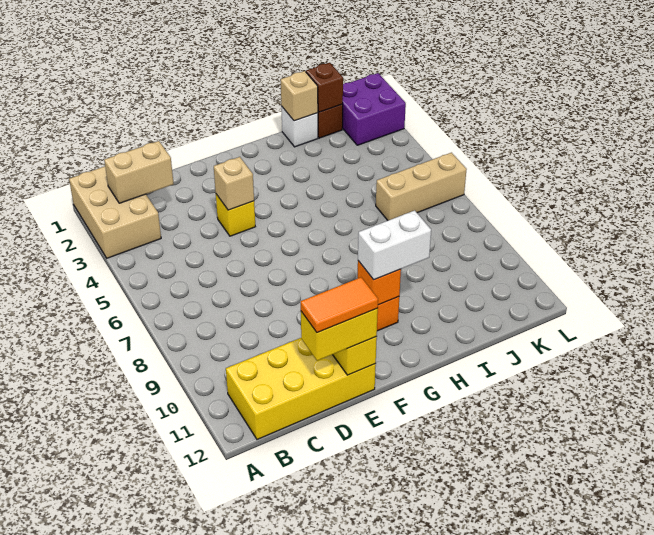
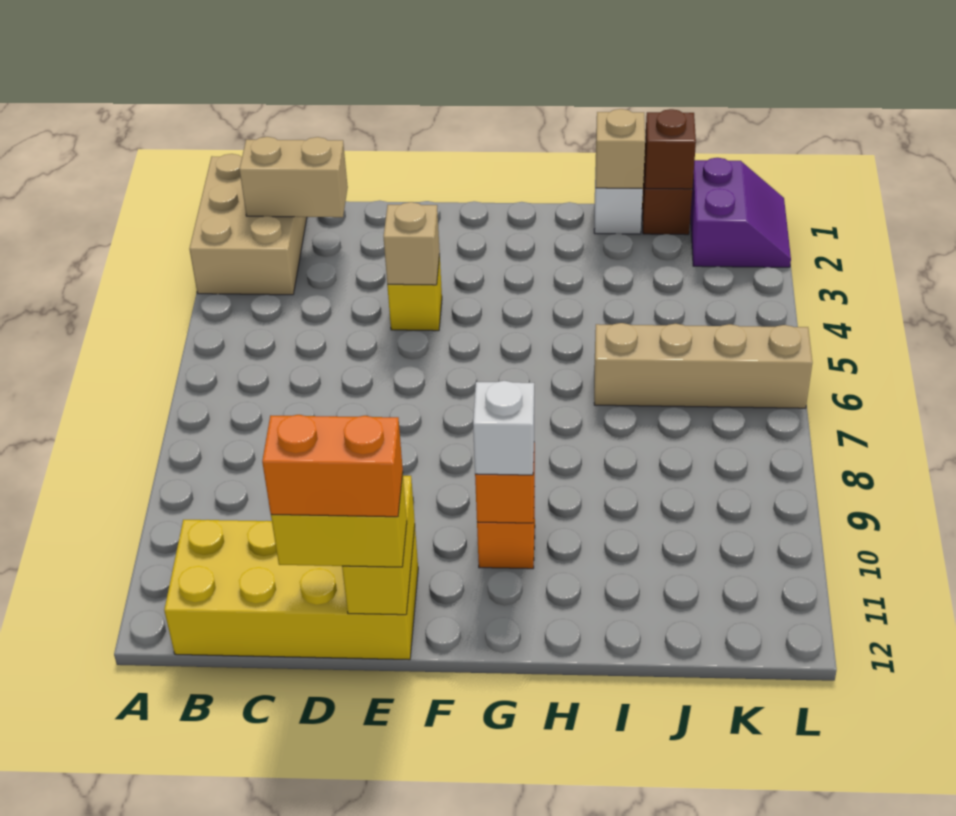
orange tile D12:E12 level 4 -> orange brick D12:E12 level 4
white brick G10:H10 level 3 -> white brick G10 level 3
tan brick J6:L6 level 1 -> tan brick I6:L6 level 1
purple brick K1:L2 level 1 -> purple slope K1:L2 level 1 top K

